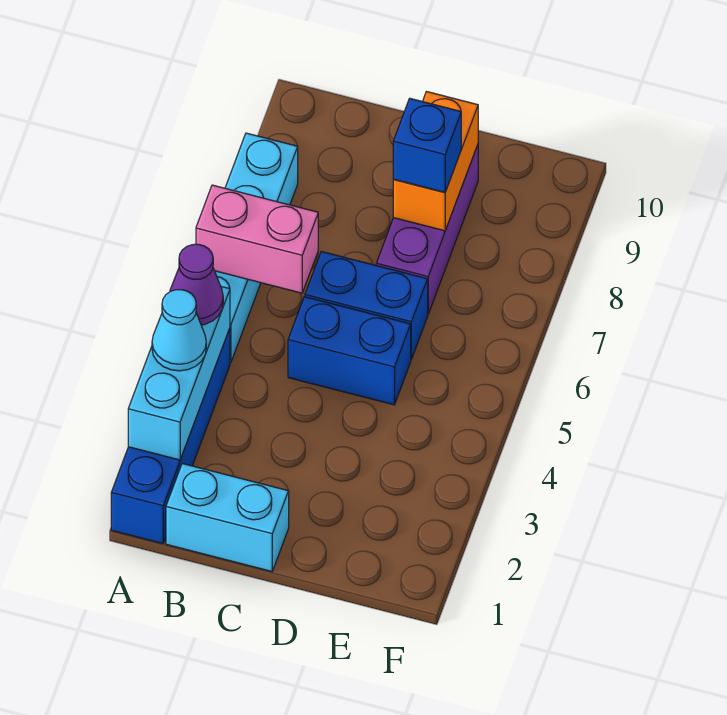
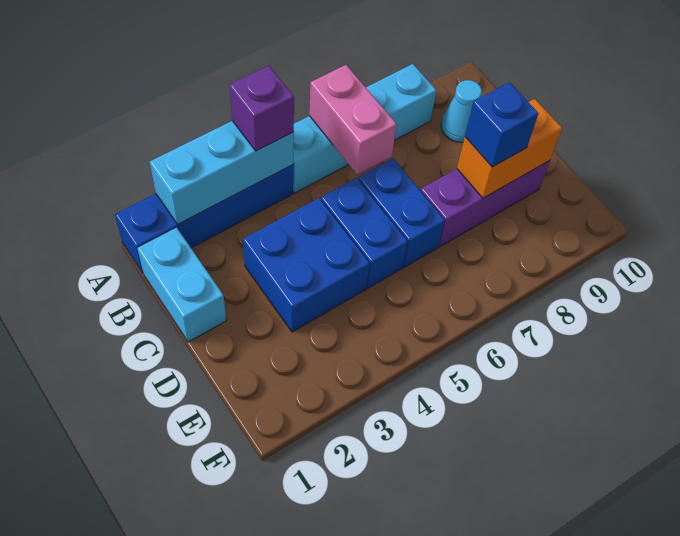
cyan cone A3 level 3 -> cyan cone B9 level 1
purple cone A4 level 3 -> purple brick A4 level 3
none -> blue brick C3:D4 level 1

